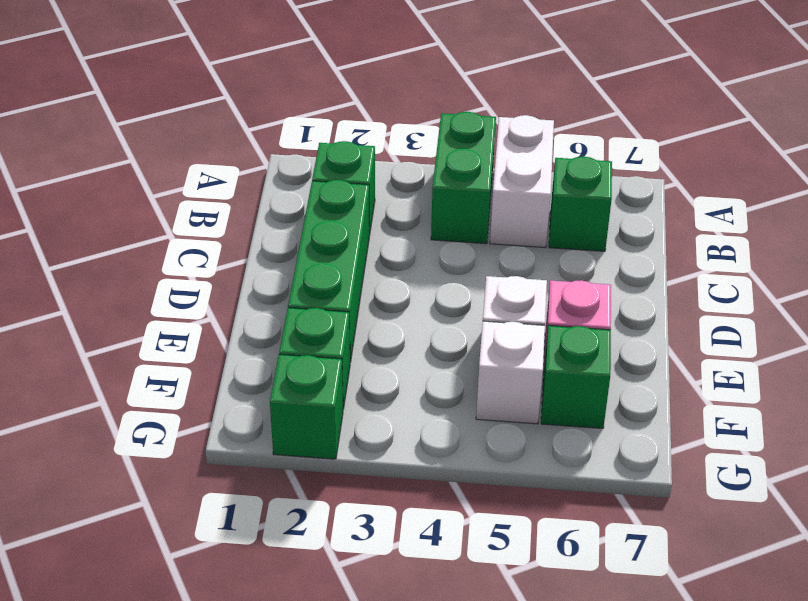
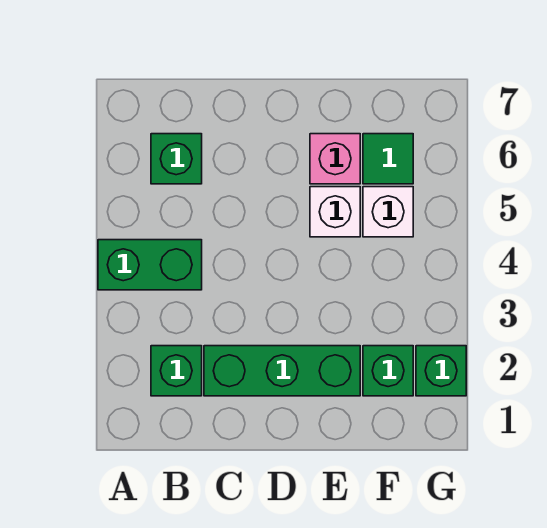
white brick A5:B5 level 1 -> none
green brick F6 level 1 -> green tile F6 level 1

